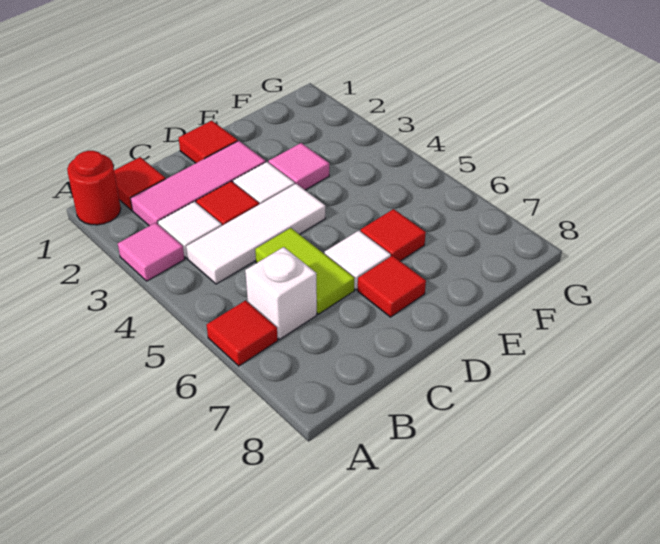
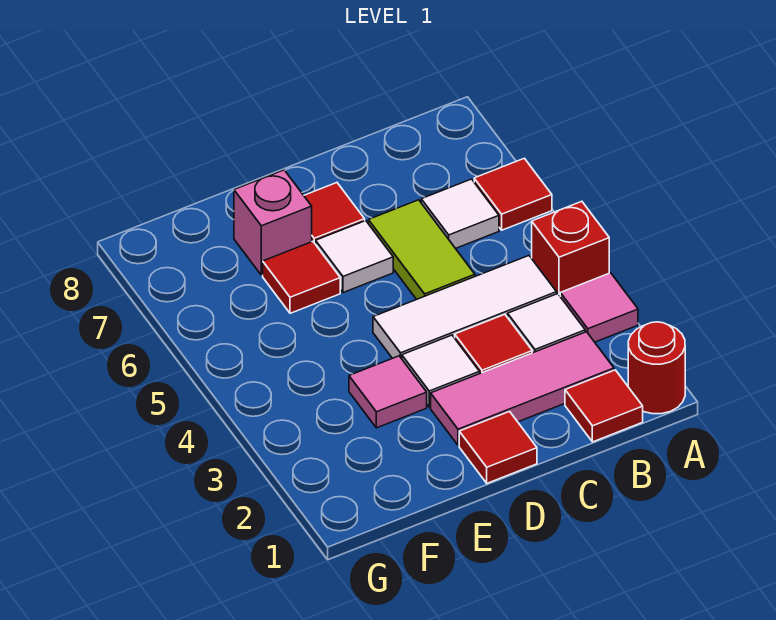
none -> red brick A4 level 1
white brick B6 level 1 -> white tile B6 level 1
none -> pink brick E7 level 1

